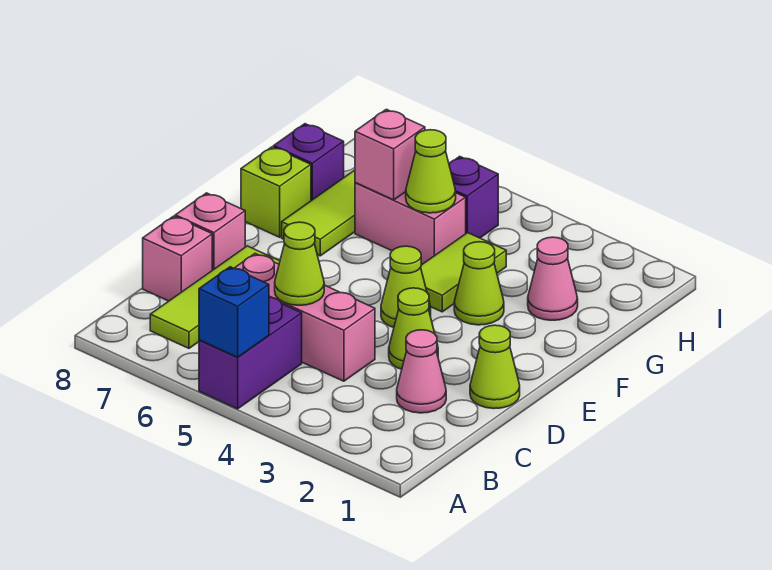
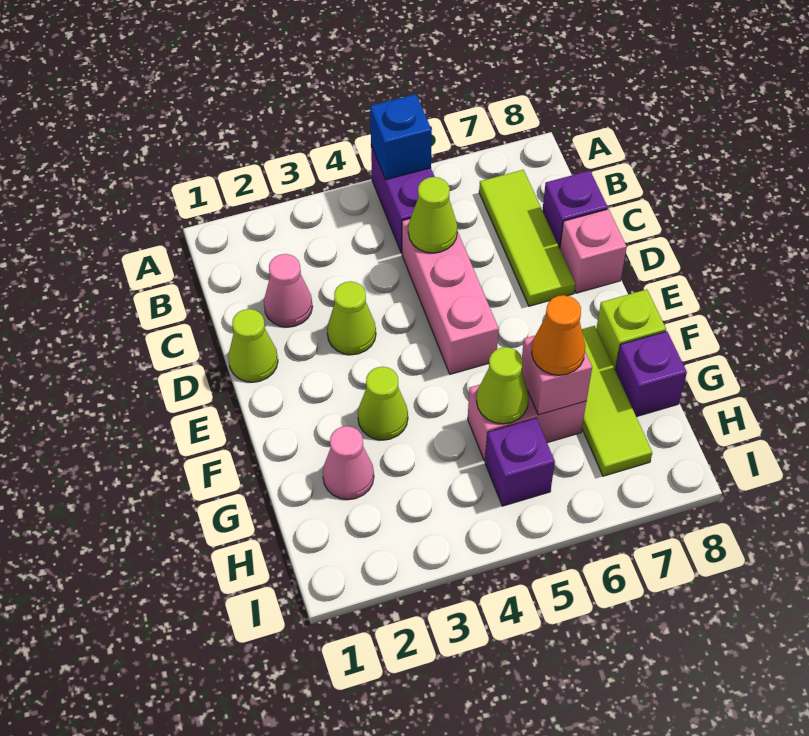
pink brick C4:C6 level 1 -> pink brick C5:E5 level 1
pink brick C8 level 1 -> purple brick C8 level 1
lime cone E4 level 1 -> none
lime tile F4:G4 level 1 -> none
none -> orange cone G6 level 3

